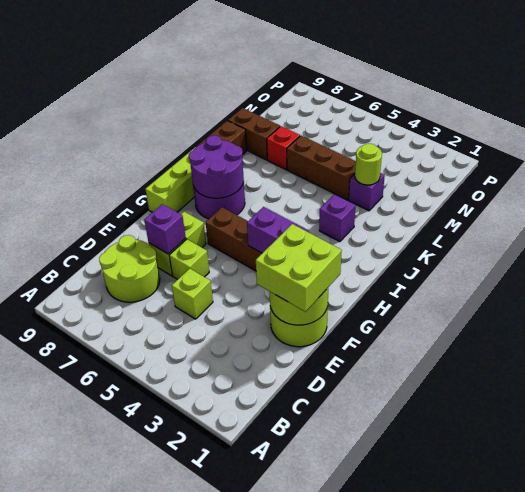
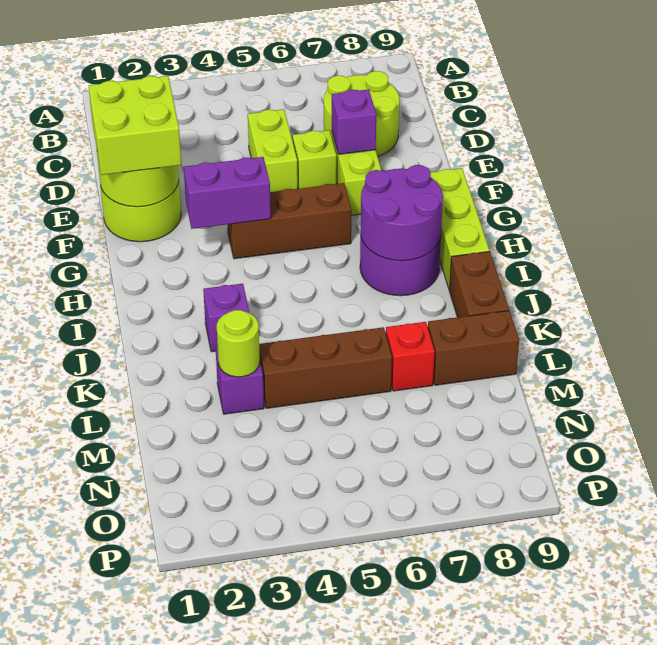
lime brick D5 level 1 -> lime brick D5:E5 level 1

